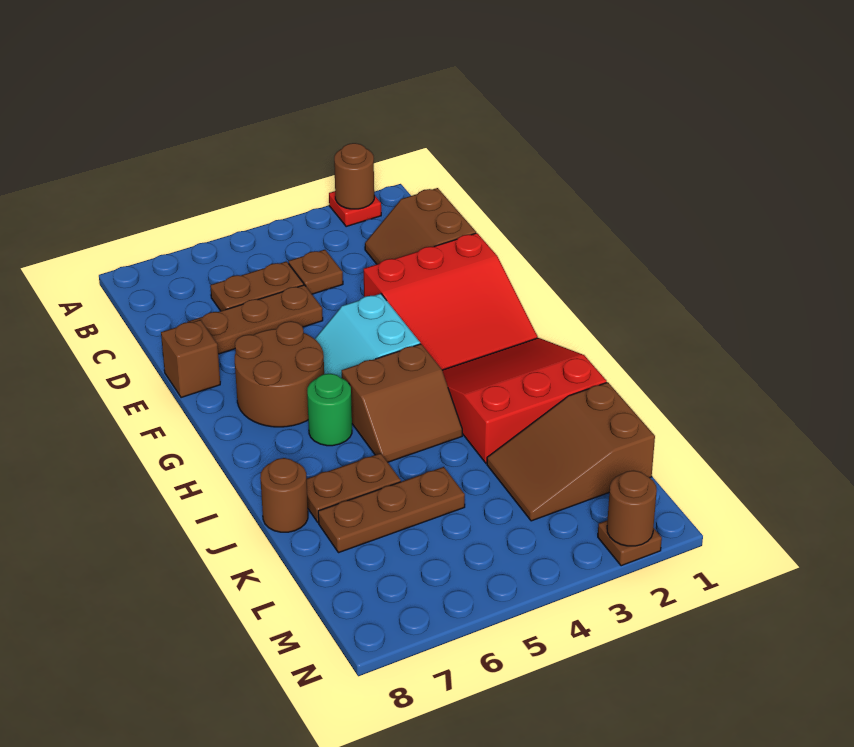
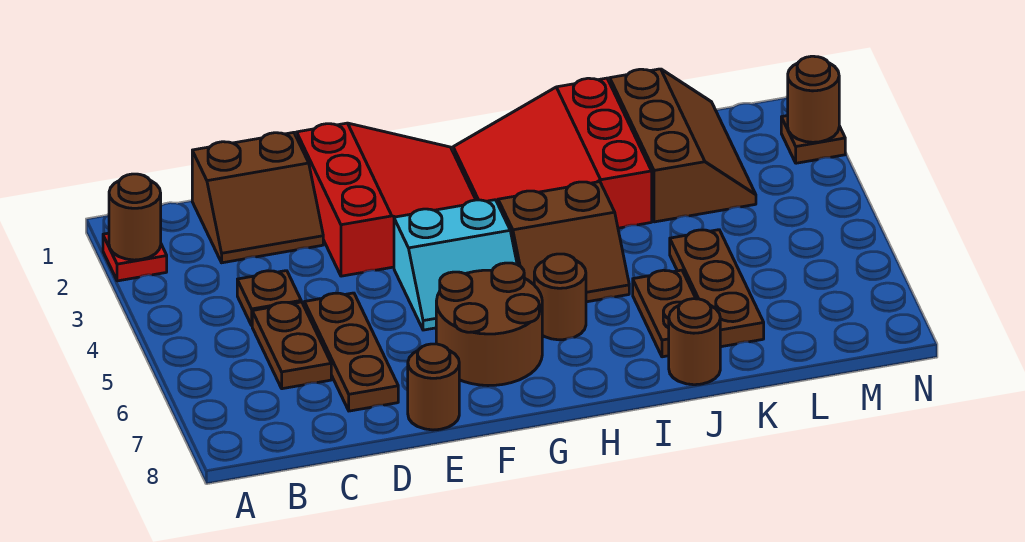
brown brick E8 level 1 -> brown round brick E8 level 1
brown slope H4:I5 level 1 top H -> brown slope H4:I5 level 1 top 4
green round brick H6 level 1 -> brown round brick H6 level 1
brown slope K1:L3 level 1 top 1 -> brown slope K1:L3 level 1 top K

